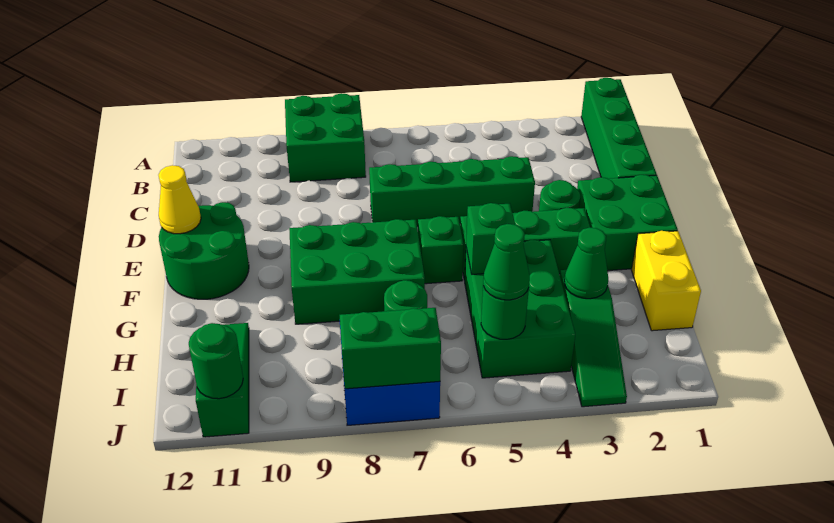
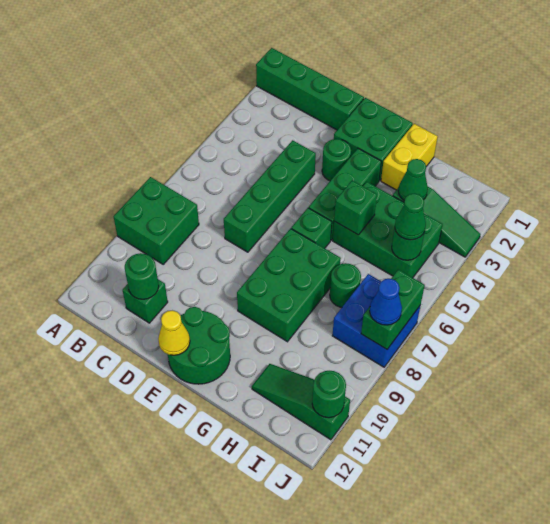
none -> green brick C11 level 1
none -> green round brick C11 level 2
yellow brick G1:H1 level 1 -> yellow brick G1:G2 level 1
none -> blue cone J8 level 3

